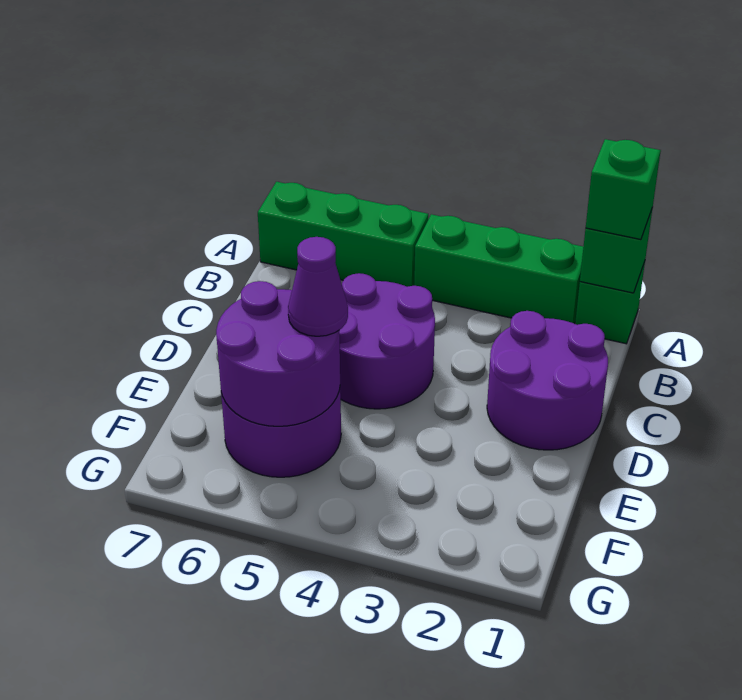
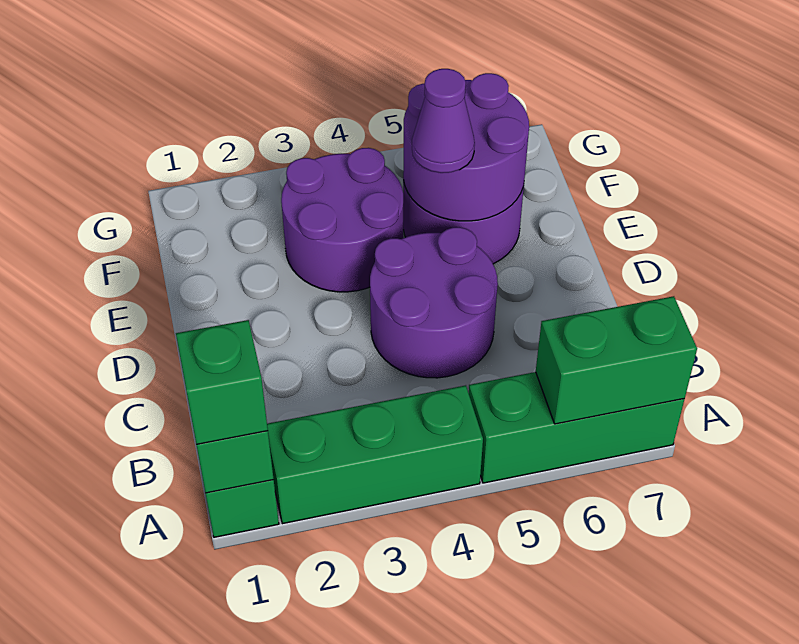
none -> green brick A6:A7 level 2
purple round brick C1:D2 level 1 -> purple round brick E3:F4 level 1

